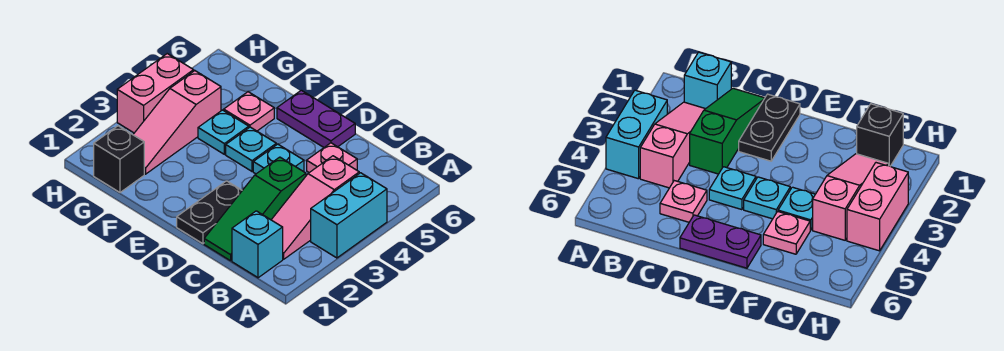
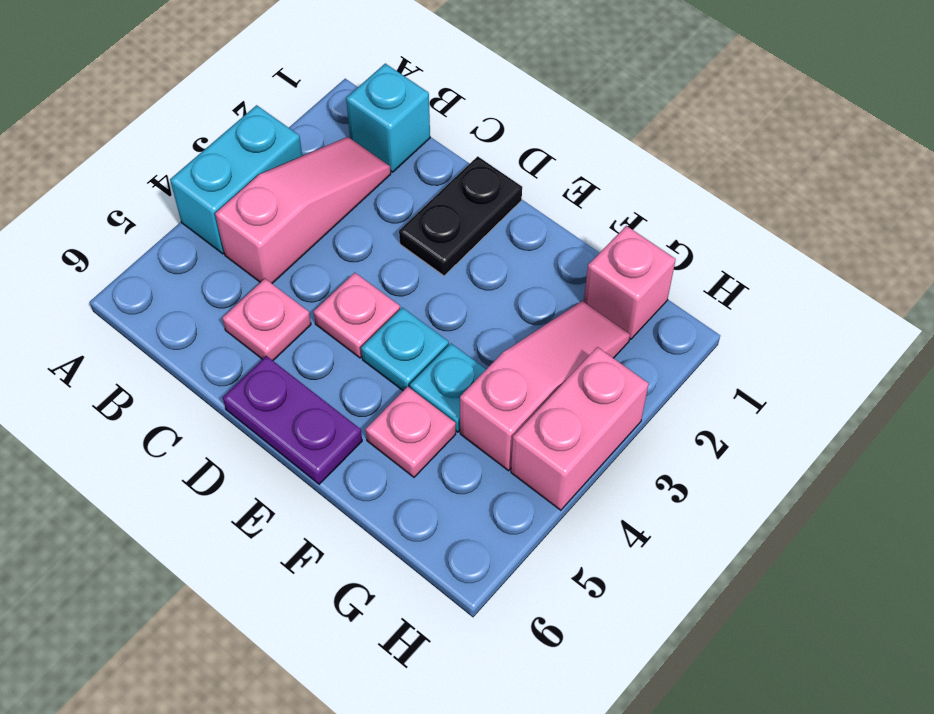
green slope C1:C3 level 1 top 3 -> none
cyan plate D4 level 1 -> pink plate D4 level 1
black brick G1 level 1 -> pink brick G1 level 1

